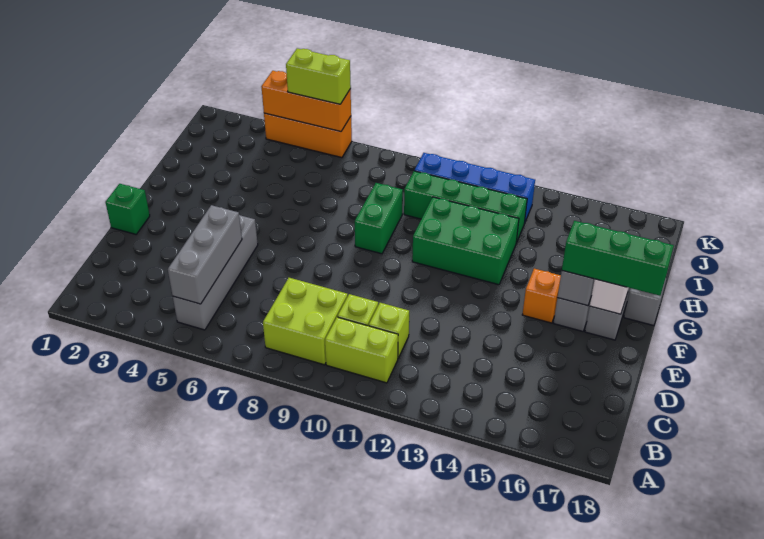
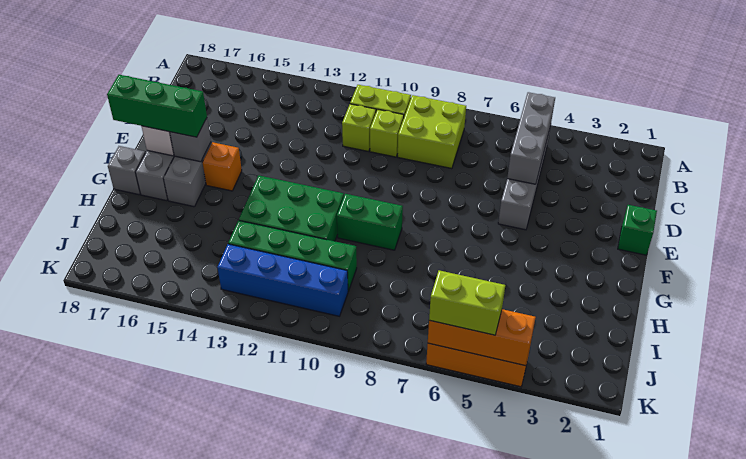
green brick G9:H9 level 1 -> green brick G9:G10 level 1

